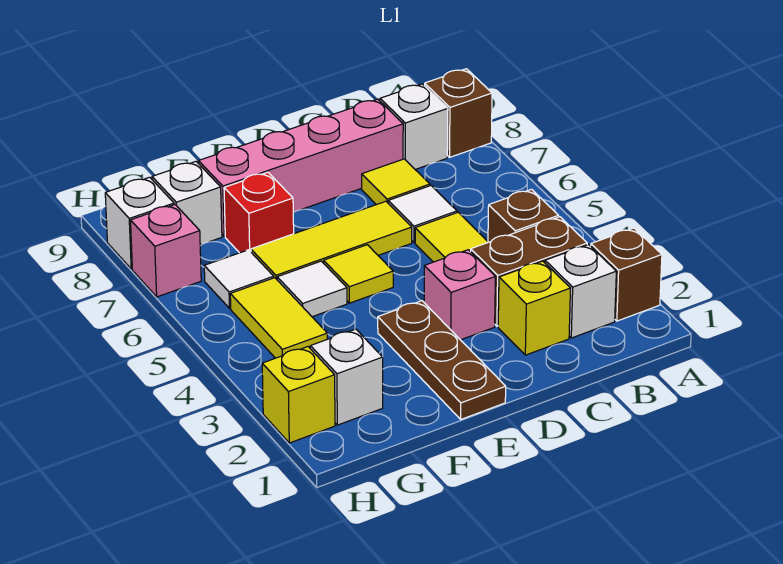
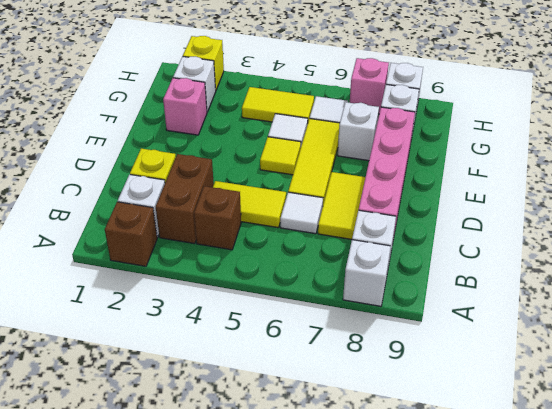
brown brick A8 level 1 -> white brick A8 level 1
yellow tile C7 level 1 -> yellow tile C7:D7 level 1
pink brick D3 level 1 -> pink brick F2 level 1
brown plate E1:E3 level 1 -> none
red brick F7 level 1 -> white brick F7 level 1

